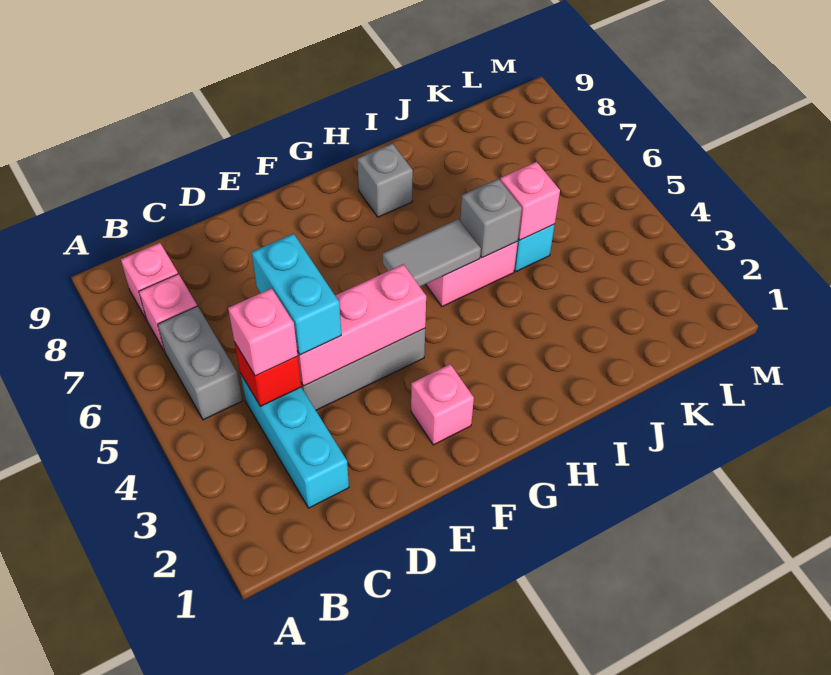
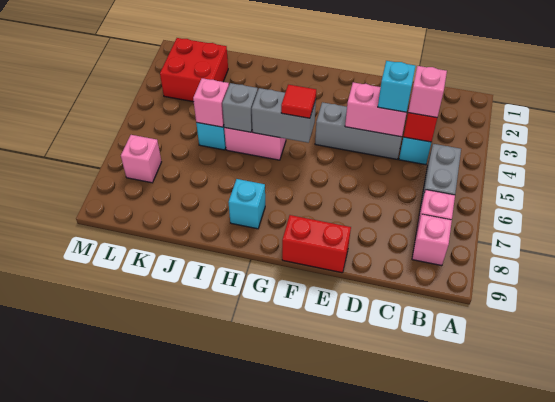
pink brick D4:F4 level 2 -> pink brick D4:E4 level 2
cyan brick D4:D5 level 3 -> cyan brick D4 level 3
none -> red brick E9:F9 level 1
pink brick F2 level 1 -> pink brick L7 level 1
grey tile G5:H5 level 2 -> grey brick G5:H5 level 2
none -> red tile G5 level 3
grey brick H8 level 1 -> cyan brick H8 level 1
none -> red brick K2:L3 level 1

